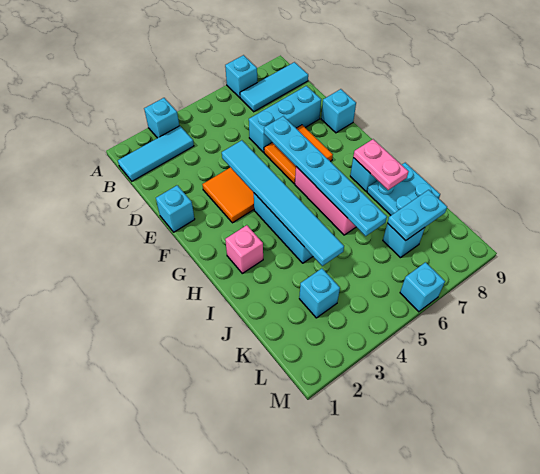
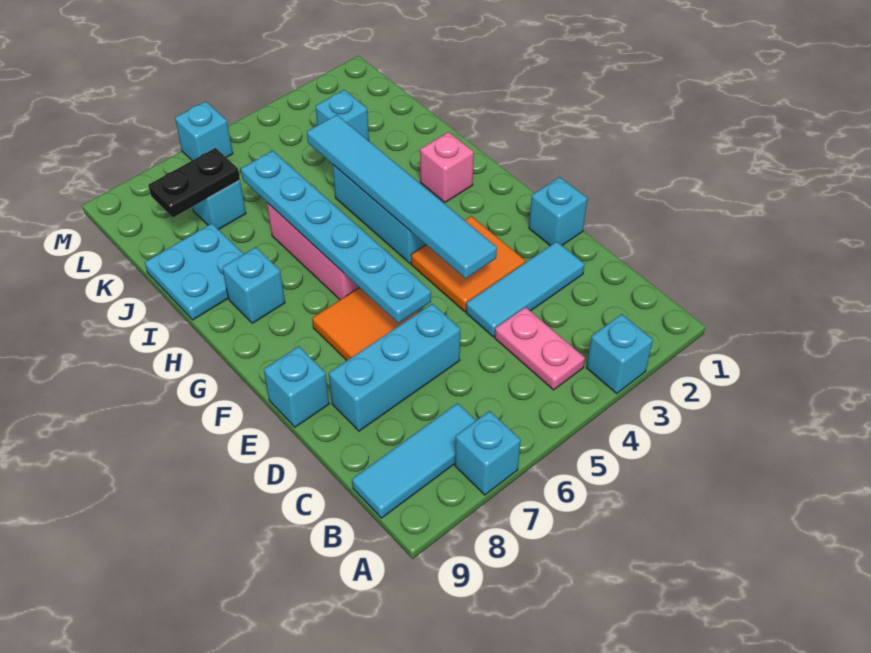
cyan tile B1:B3 level 1 -> cyan tile D2:D4 level 1
pink plate H8:I8 level 2 -> pink plate B4:C4 level 1
cyan plate K7:K8 level 2 -> black plate K7:K8 level 2

